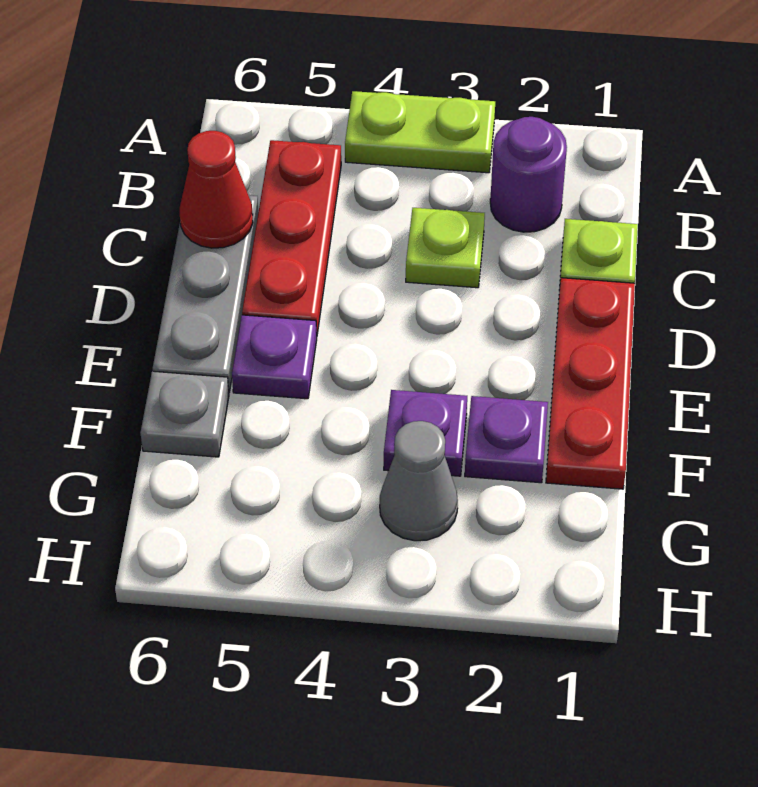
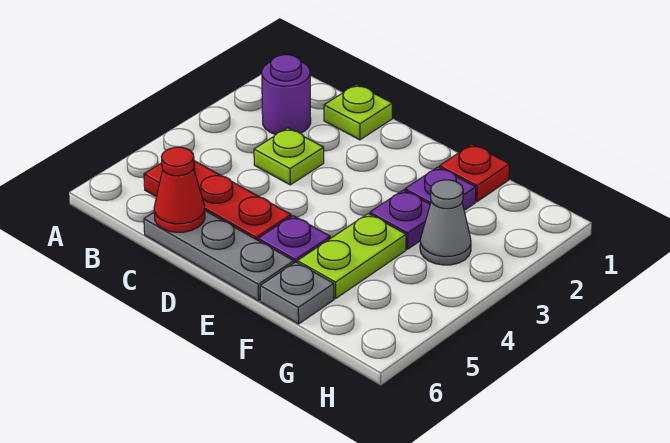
lime plate A3:A4 level 1 -> lime plate F4:F5 level 1
red plate D1:F1 level 1 -> red plate F1 level 1

